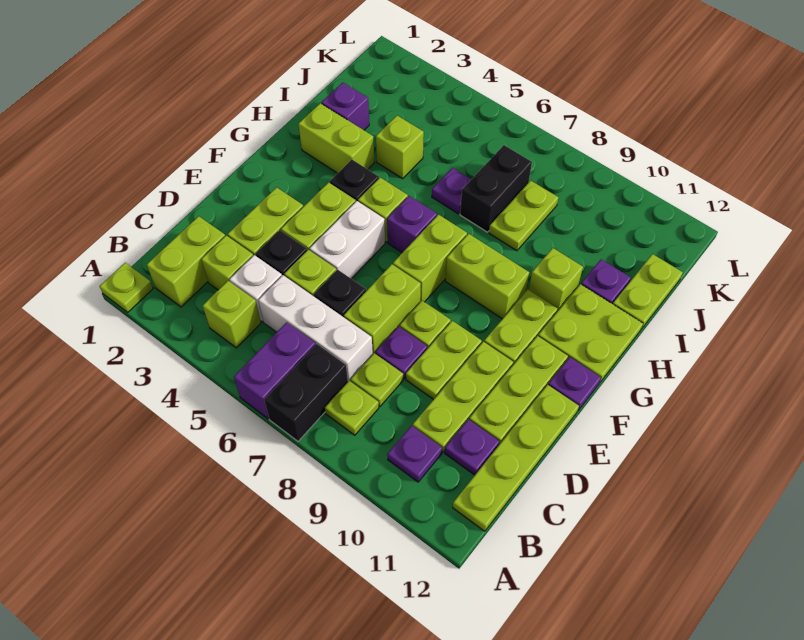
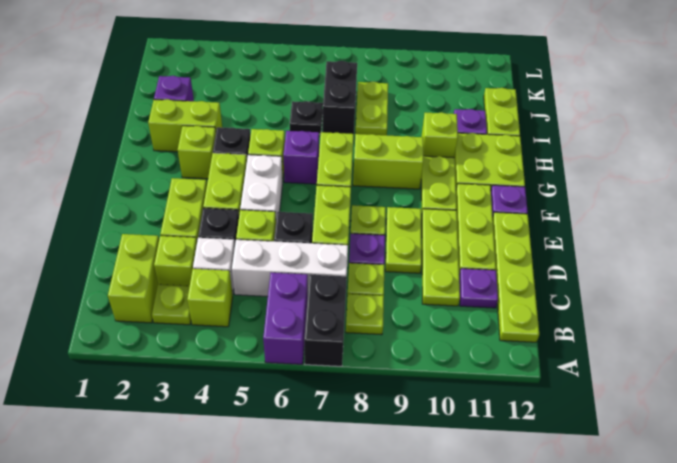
lime plate A1 level 1 -> lime plate B3 level 1
purple plate B10 level 1 -> none
lime brick I4 level 1 -> lime brick G3 level 1
purple plate I6 level 1 -> black plate I6 level 1

